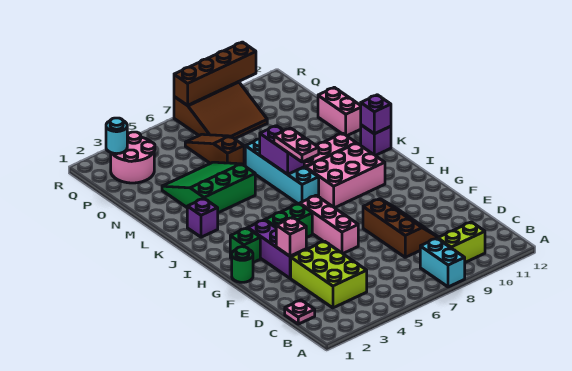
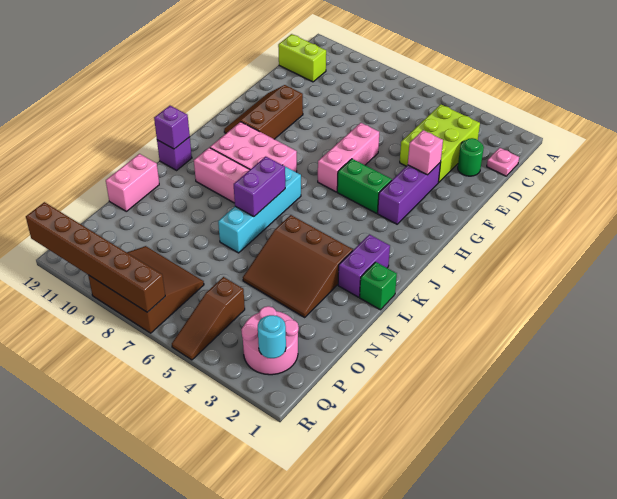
cyan brick A8:B8 level 1 -> none
lime brick B9:B10 level 1 -> lime brick C11:C12 level 1
brown slope D8:F9 level 1 top 8 -> brown slope F10:H11 level 1 top 10
green round brick G1 level 1 -> green round brick D2 level 1
green brick H2 level 1 -> green brick L1 level 1
pink plate J7:K7 level 3 -> none
purple brick K2 level 1 -> purple brick K2:L2 level 1
green slope L3:N5 level 1 top L -> brown slope L3:N5 level 1 top L
brown slope N6:P6 level 1 top N -> brown slope P5:R5 level 1 top P
brown brick R7:R10 level 2 -> brown brick R7:R12 level 2

